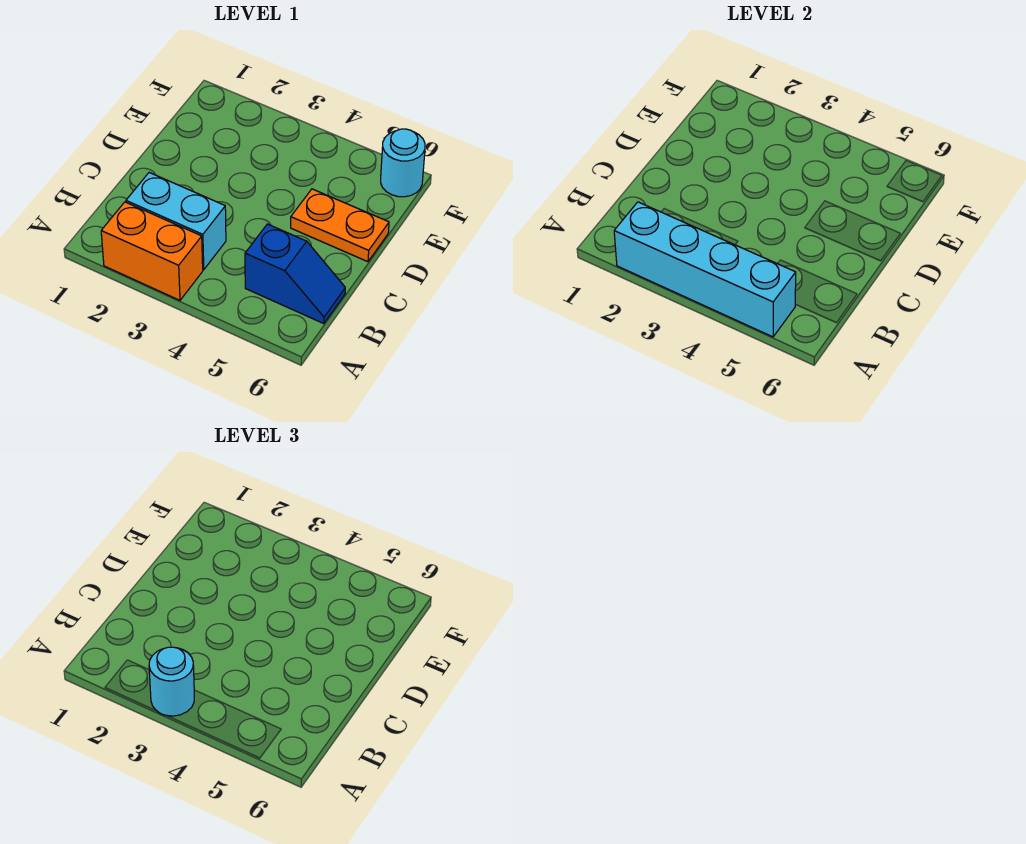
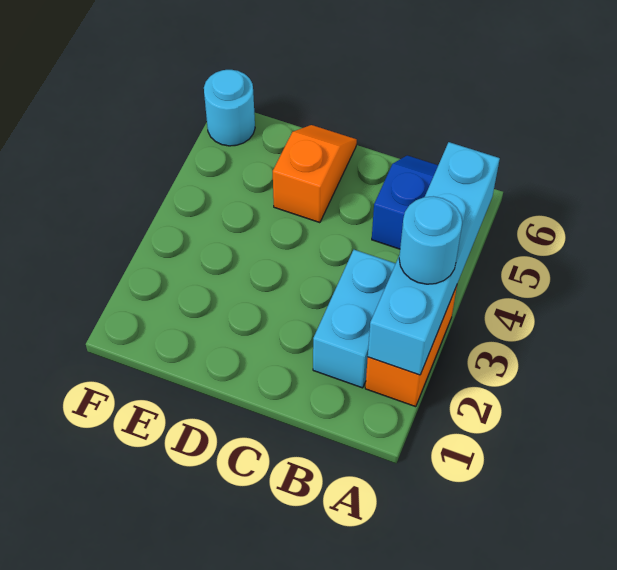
orange plate D5:D6 level 1 -> orange slope D5:D6 level 1 top 5

